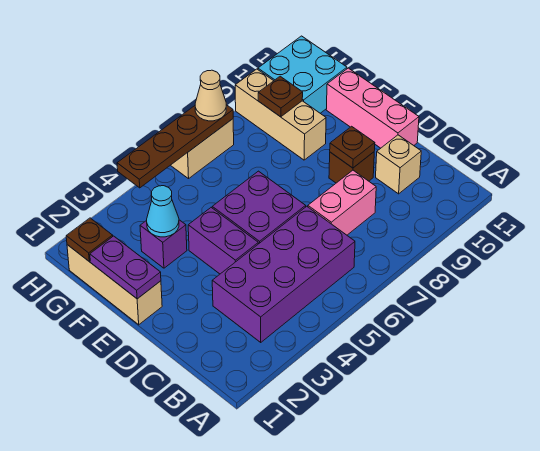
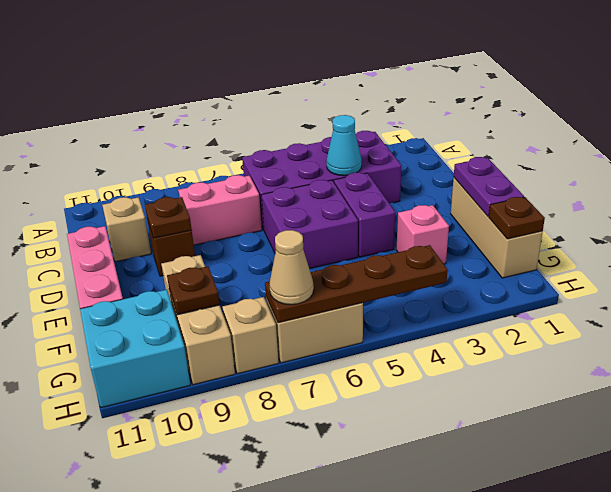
purple brick F3 level 1 -> pink brick F3 level 1
cyan cone F3 level 2 -> cyan cone C4 level 2
none -> tan brick H8 level 1

